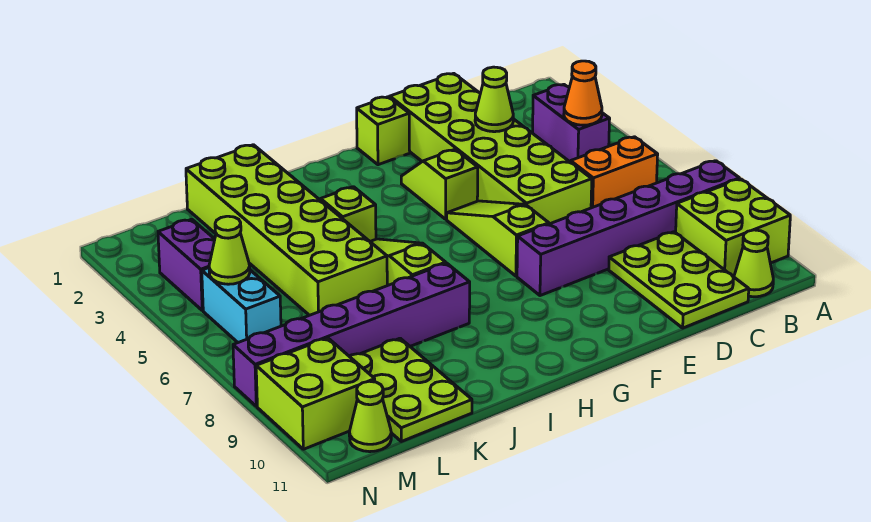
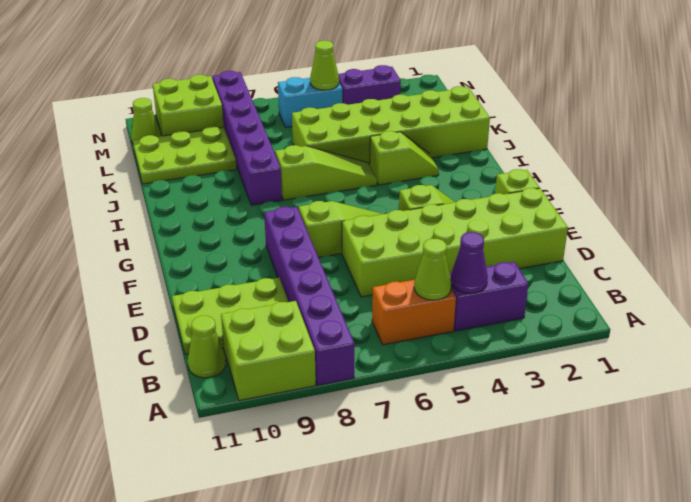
orange cone B4 level 2 -> purple cone B4 level 2
orange brick B6:C6 level 1 -> orange brick B5:B6 level 1
lime cone D3 level 2 -> lime cone B5 level 2

